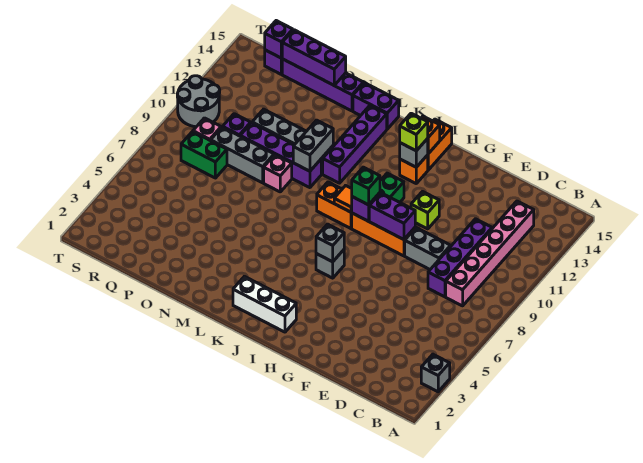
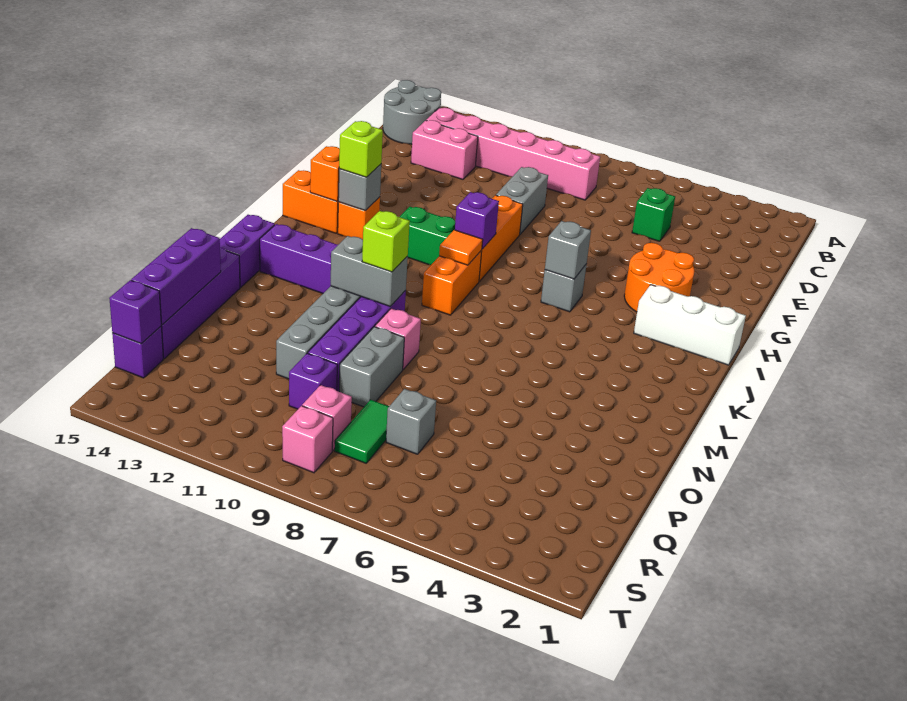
grey brick A3 level 1 -> grey brick Q7 level 1
purple brick D8:D11 level 1 -> none
none -> pink brick D12:D13 level 1
none -> orange round brick G3:H4 level 1
purple brick G9:H9 level 2 -> none
lime brick G11 level 1 -> lime brick M10 level 3
white brick I2:K2 level 1 -> white brick I1:I3 level 1
green brick I9 level 3 -> green brick D5 level 1
grey brick O9:Q9 level 1 -> grey brick O9:P9 level 1
green brick Q8:R8 level 1 -> green tile Q8:R8 level 1
none -> pink brick S9 level 1
grey round brick S10:T11 level 1 -> grey round brick B14:C15 level 1

